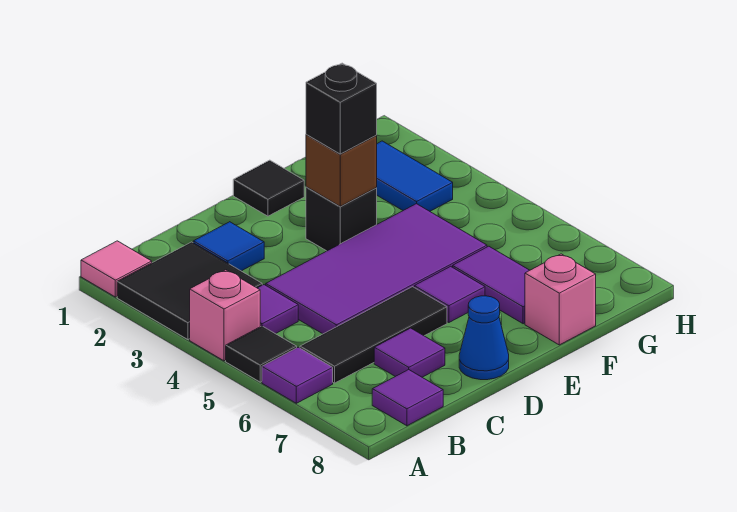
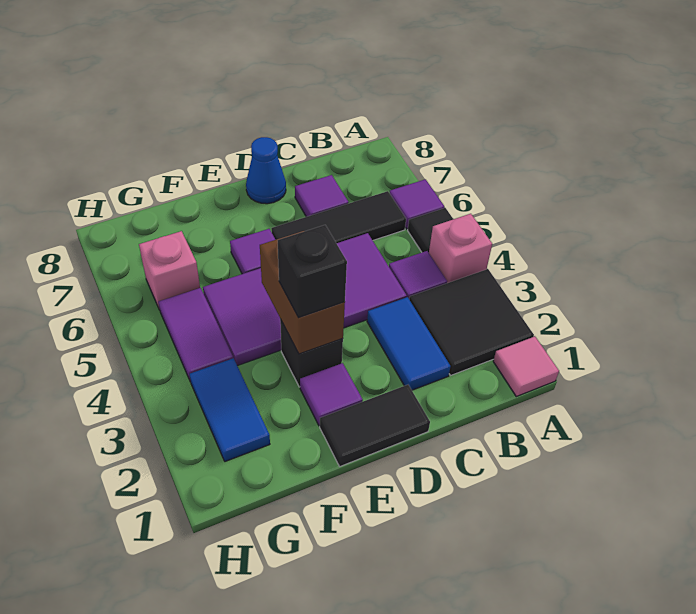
purple tile B8 level 1 -> purple tile E2 level 1
blue tile C2 level 1 -> blue tile C2:C3 level 1
black tile E1 level 1 -> black tile D1:E1 level 1
brown brick E3 level 2 -> brown brick E3:E4 level 2
purple tile F6:F7 level 1 -> purple tile G4:G5 level 1
pink brick F8 level 1 -> pink brick G6 level 1

